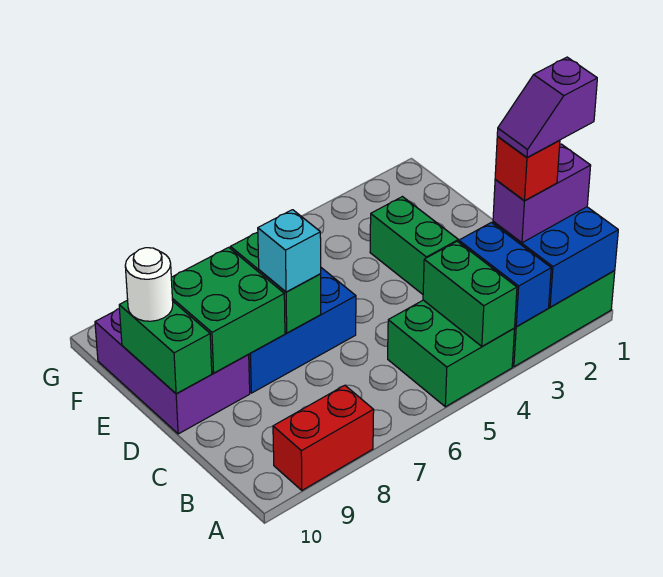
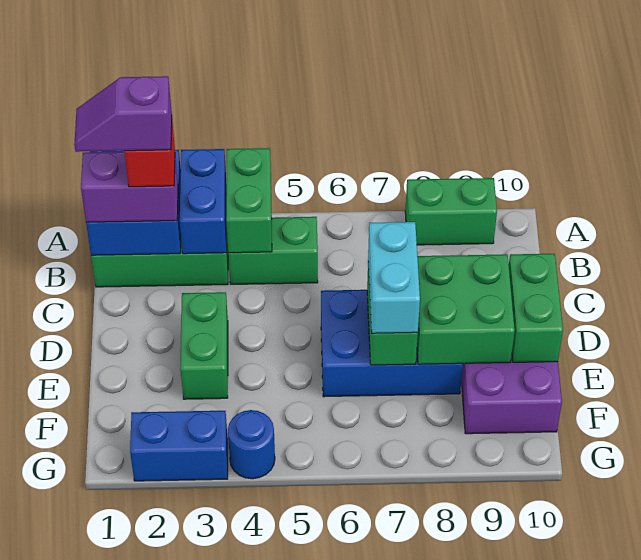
green brick A4:B5 level 1 -> green brick B4:B5 level 1
red brick A8:A9 level 1 -> green brick A8:A9 level 1
purple slope B1:B2 level 5 top 1 -> purple slope B1:B2 level 5 top 2
cyan brick D7 level 3 -> cyan brick D7:E7 level 3
white round brick E10 level 3 -> none
none -> blue brick G2:G3 level 1
none -> blue round brick G4 level 1

